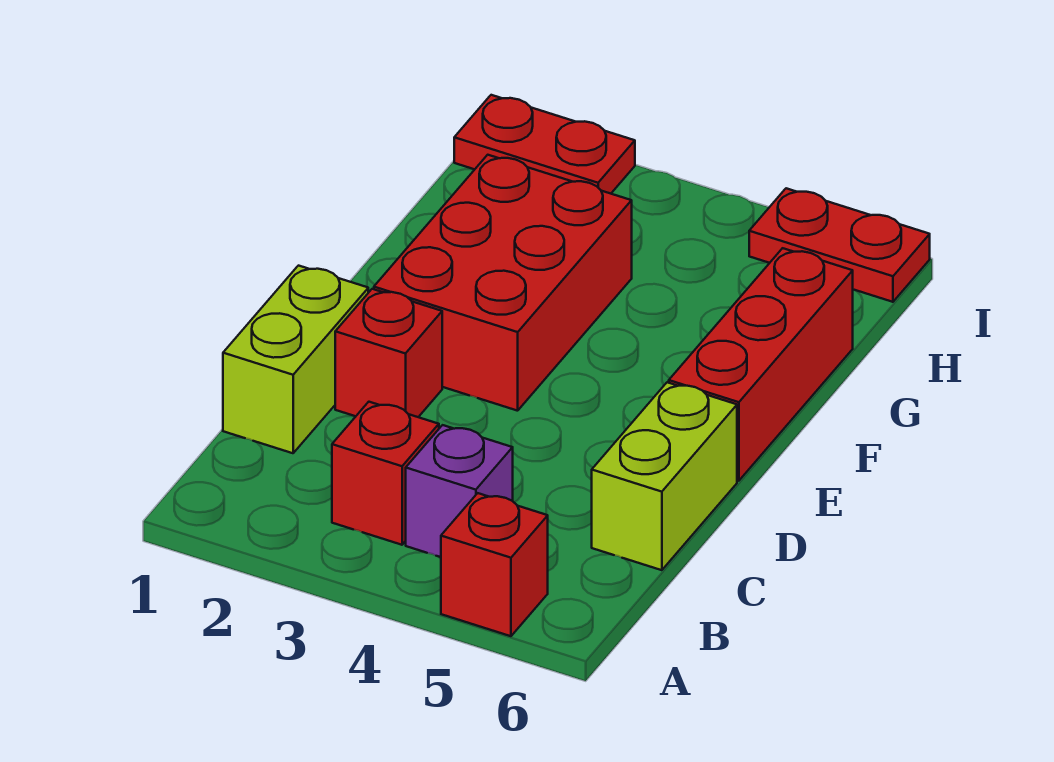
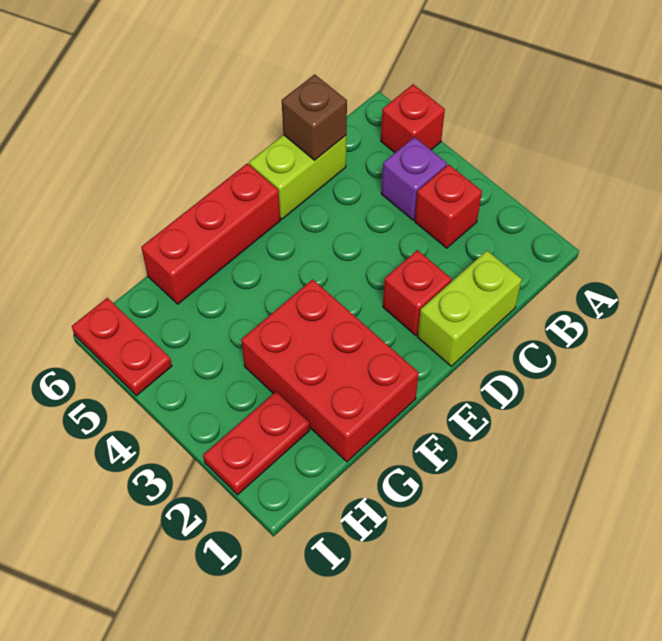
none -> brown brick C6 level 2
red brick E2:G3 level 1 -> red brick F1:G3 level 1
red plate I1:I2 level 1 -> red plate H2:I2 level 1

